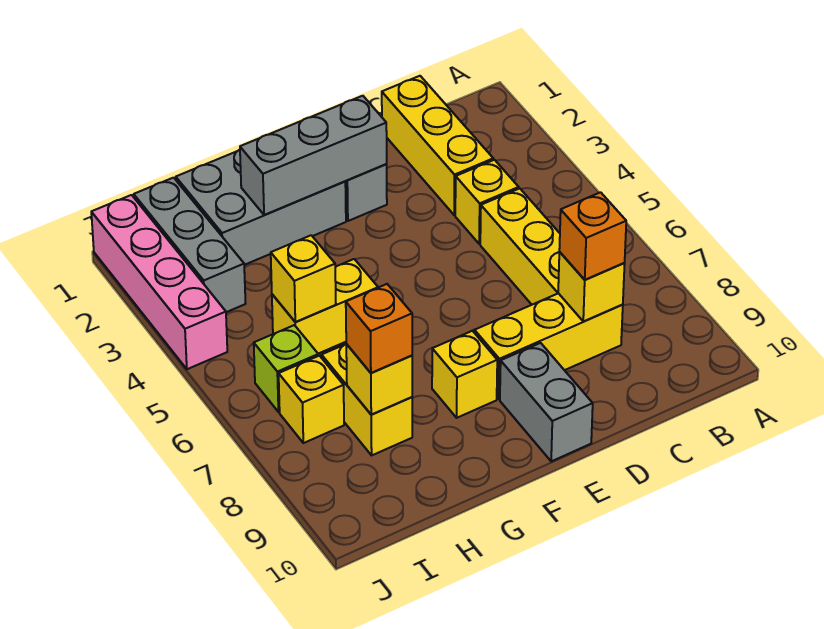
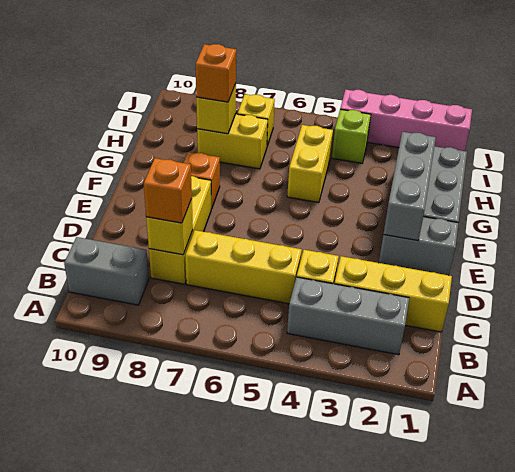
grey brick E9:E10 level 1 -> grey brick B9:B10 level 1
yellow brick F8 level 1 -> orange brick F8 level 1
yellow brick H5 level 2 -> none
grey brick I1:I3 level 1 -> grey brick B2:B4 level 1
lime brick I6 level 1 -> lime brick I4 level 1

